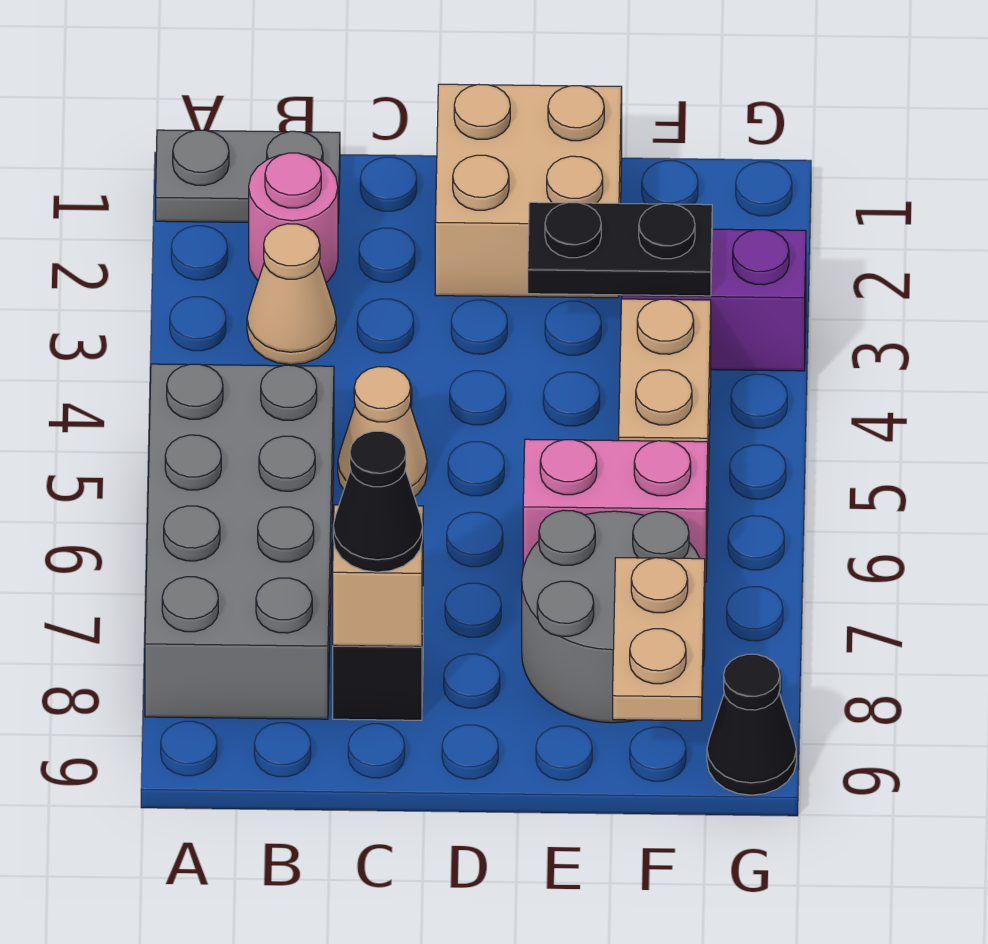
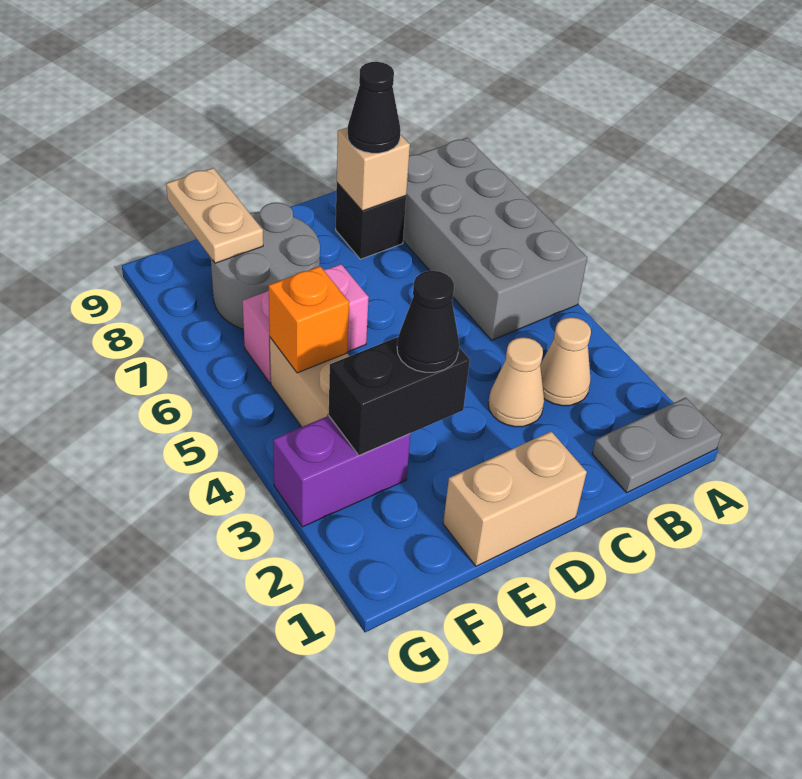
pink round brick B2 level 1 -> none
tan cone C5 level 1 -> tan cone C3 level 1
tan brick D1:E2 level 1 -> tan brick D1:E1 level 1
black plate E3:F3 level 2 -> black brick E3:F3 level 2
none -> orange brick F5 level 2
black cone G9 level 1 -> black cone E3 level 3

